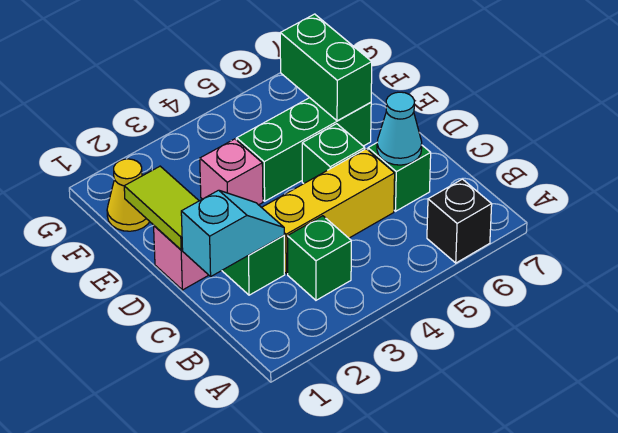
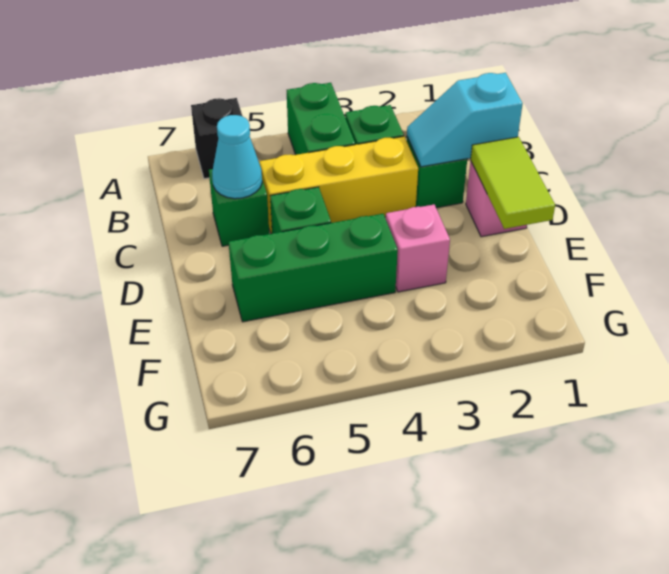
green brick E6:F6 level 2 -> green brick A4:B4 level 1
yellow cone F1 level 1 -> none

